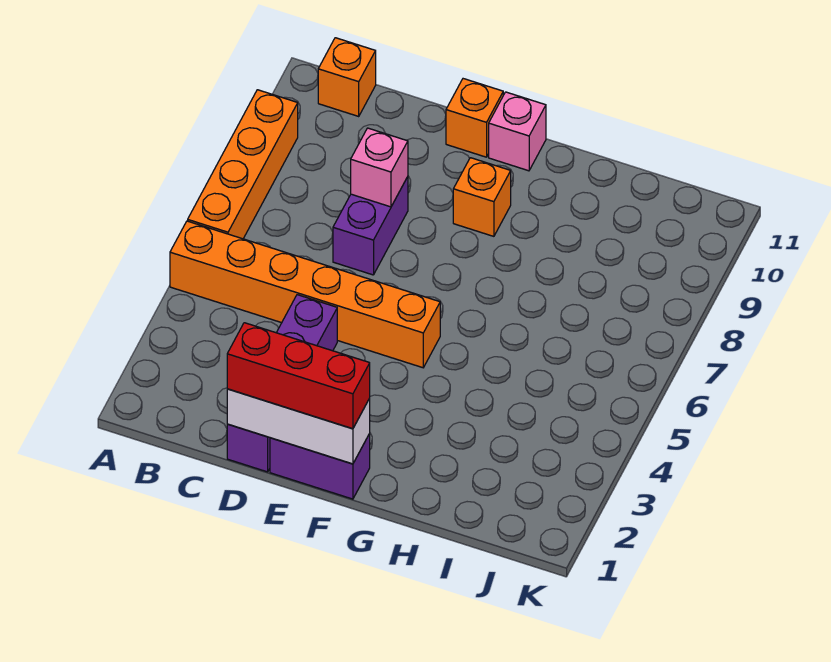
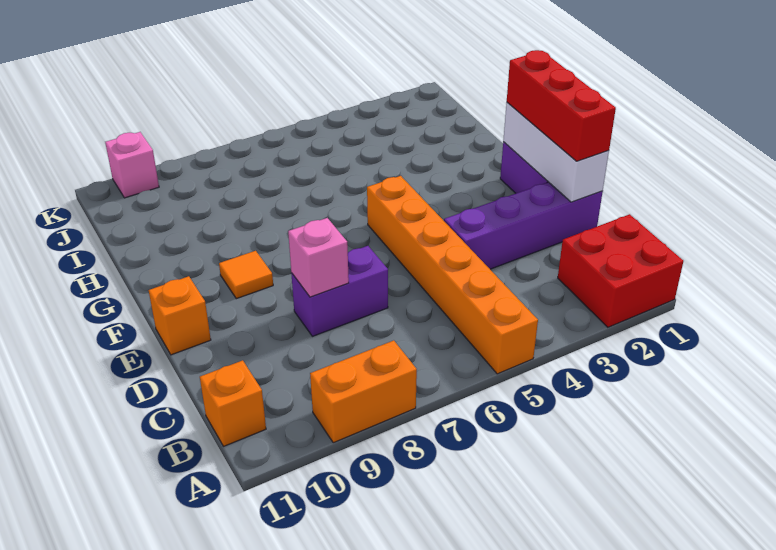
none -> red brick A1:B2 level 1
orange brick A6:A9 level 1 -> orange brick A8:A9 level 1
orange brick F9 level 1 -> orange tile F9 level 1
pink brick F11 level 1 -> pink brick K10 level 1

